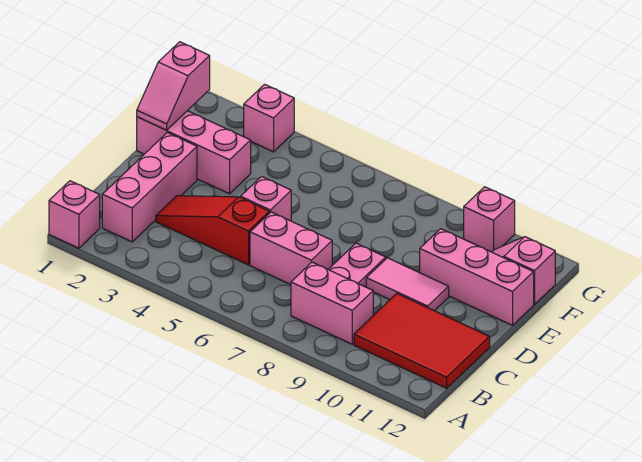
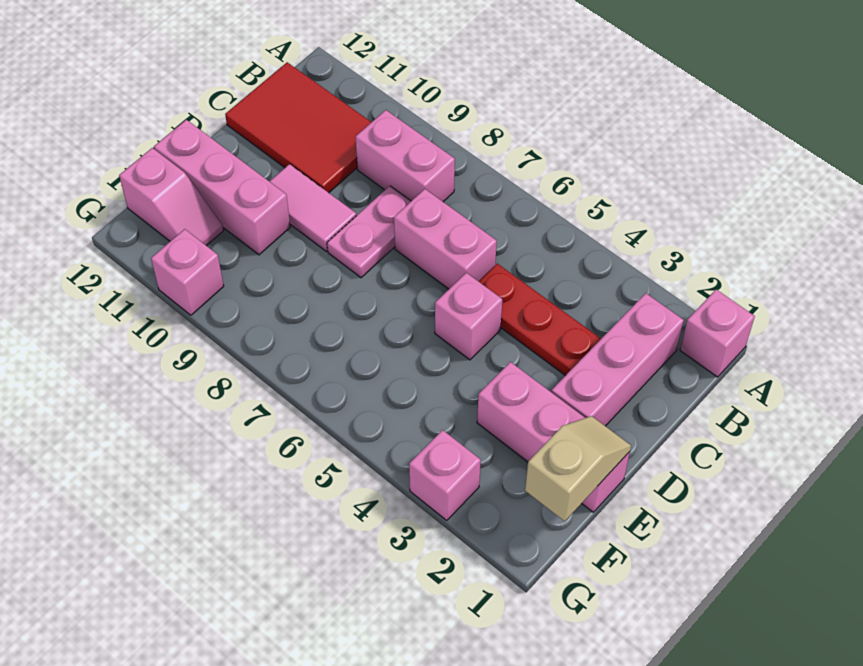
red slope C3:C5 level 1 top 5 -> red plate C3:C5 level 1
pink slope E1:F1 level 2 top F -> tan slope E1:F1 level 2 top F

